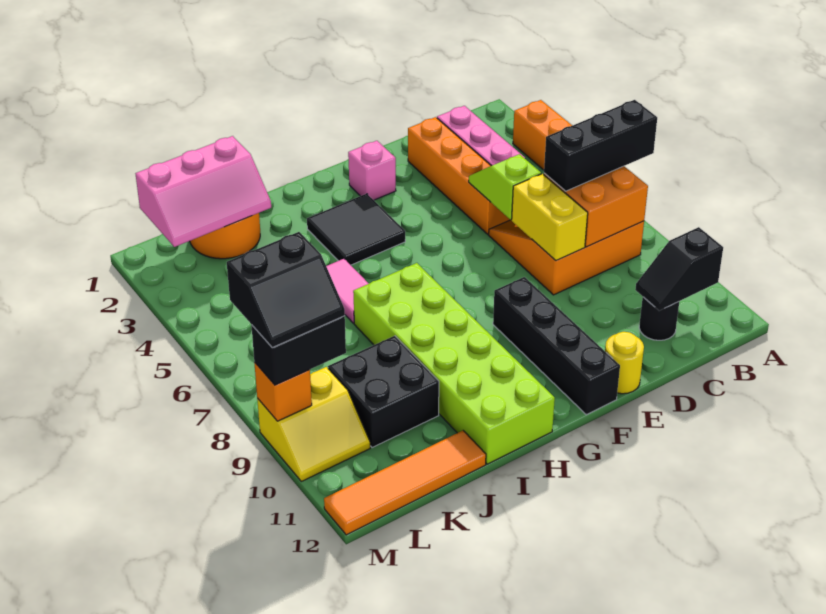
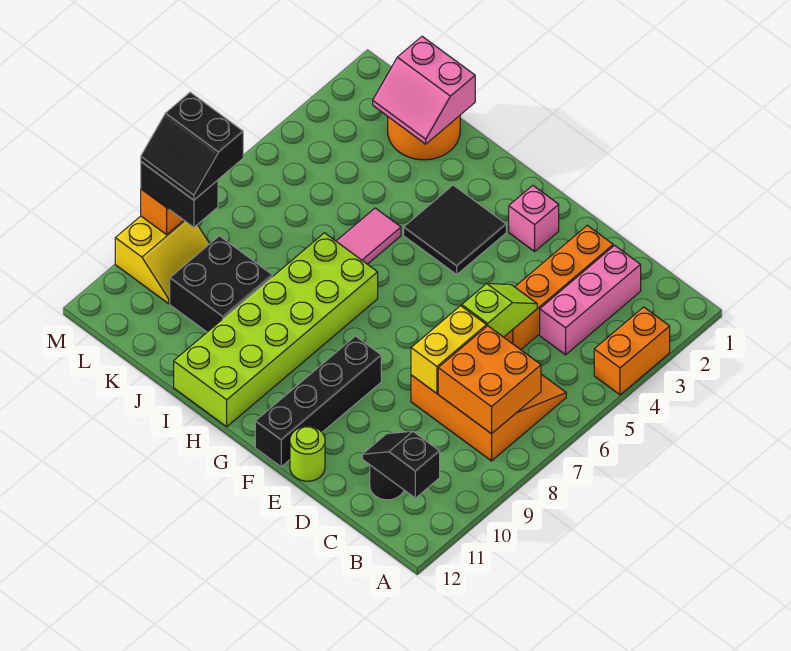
black brick A7:C7 level 3 -> none
yellow round brick E12 level 1 -> lime round brick E12 level 1
pink slope J1:L2 level 2 top 1 -> pink slope J1:K2 level 2 top 1
orange tile J12:M12 level 1 -> none
yellow slope L9:M10 level 1 top 9 -> yellow slope L9:M10 level 1 top M

